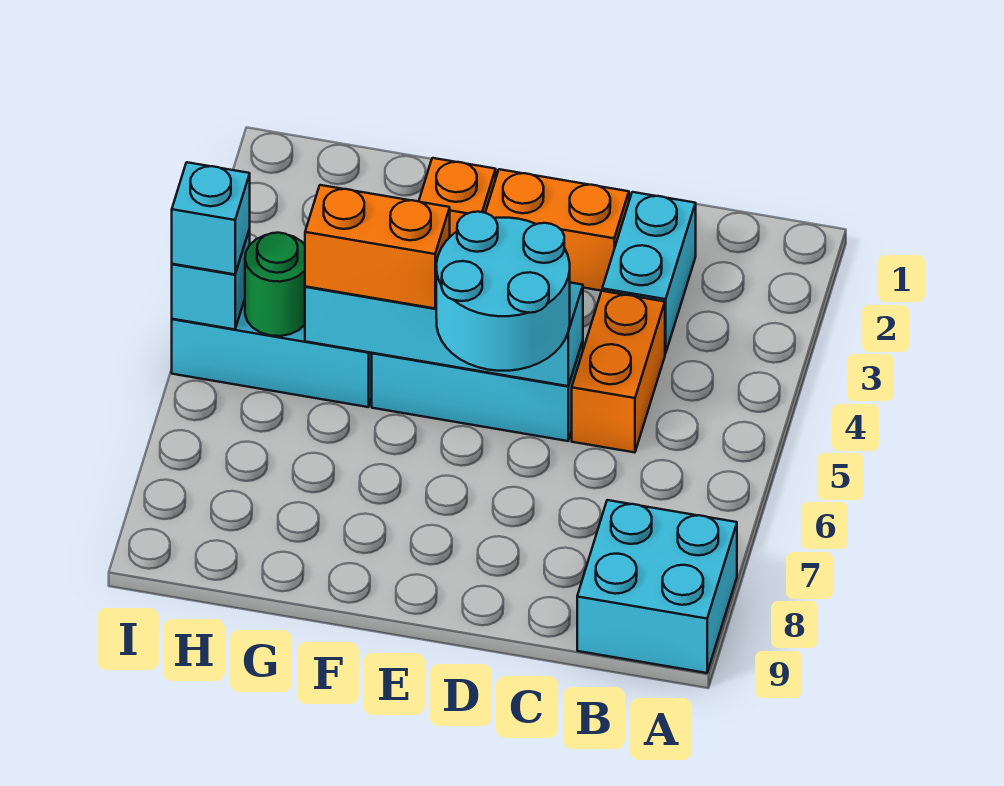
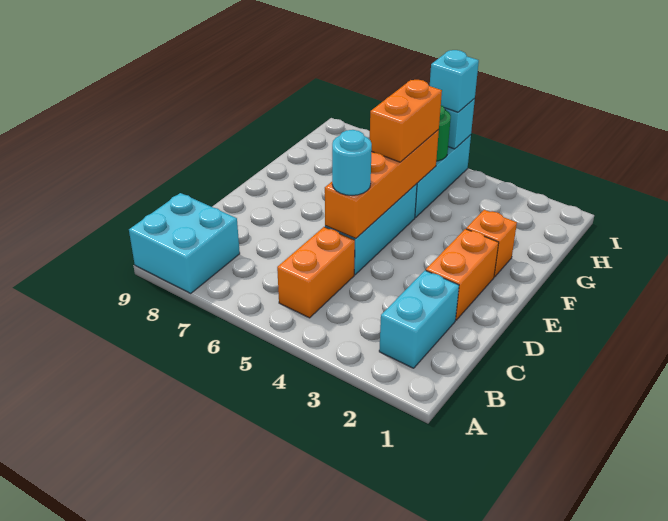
cyan brick C2:C3 level 1 -> cyan brick B2:C2 level 1
orange brick C4:C5 level 1 -> orange brick B5:C5 level 1
cyan brick D5:G5 level 2 -> orange brick D5:G5 level 2
cyan round brick D5:E6 level 3 -> cyan round brick D5 level 3

